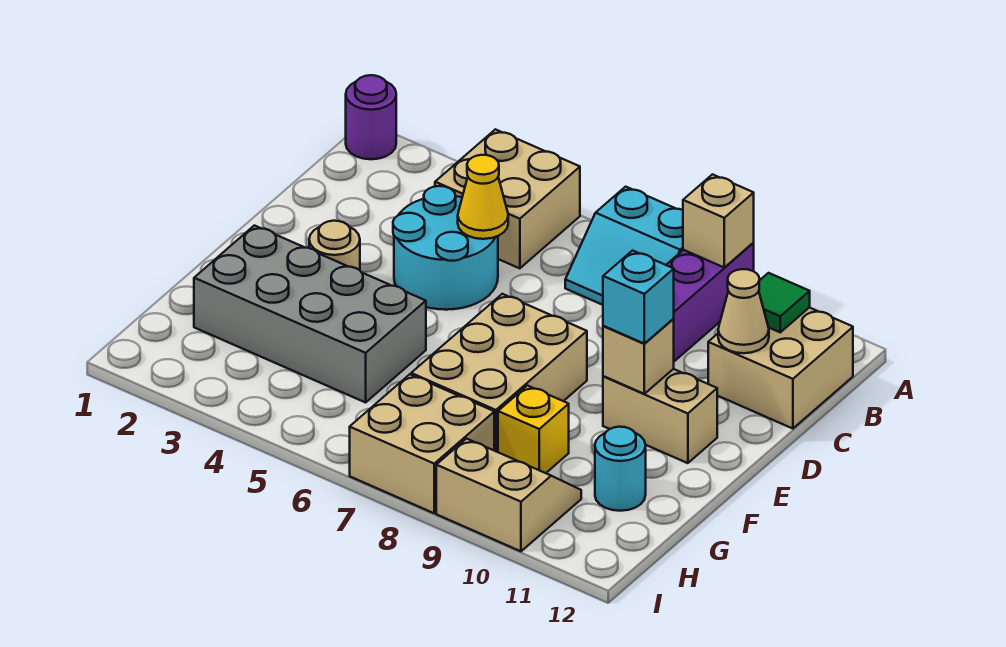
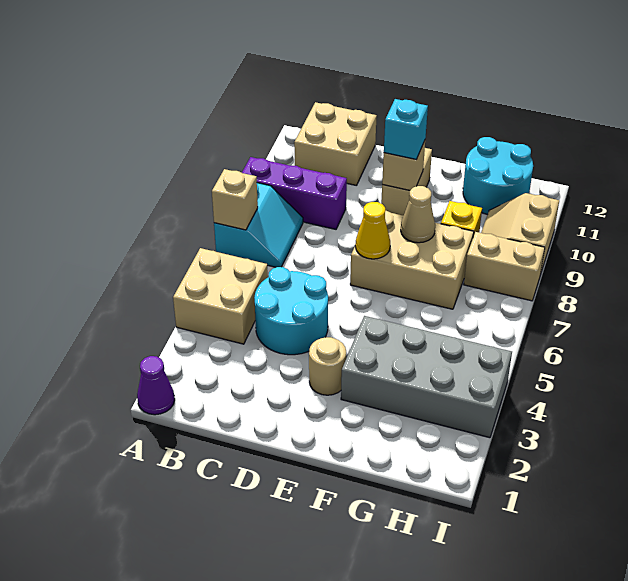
purple round brick A1 level 1 -> purple cone A1 level 1
tan brick A9 level 2 -> tan brick A7 level 2
green tile B11 level 2 -> none
yellow cone C5 level 2 -> yellow cone E7 level 2
tan cone C11 level 2 -> tan cone F8 level 2
grey brick F2:G5 level 1 -> grey brick F3:I4 level 1
cyan round brick G11 level 1 -> cyan round brick G11:H12 level 1
tan brick H7:I8 level 1 -> tan brick H8:I8 level 1

